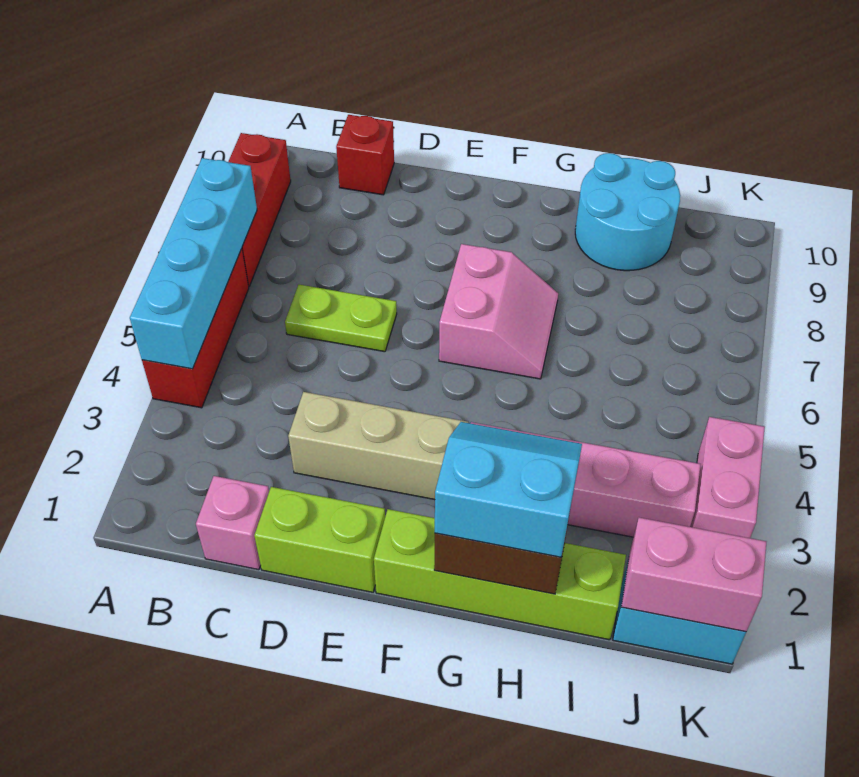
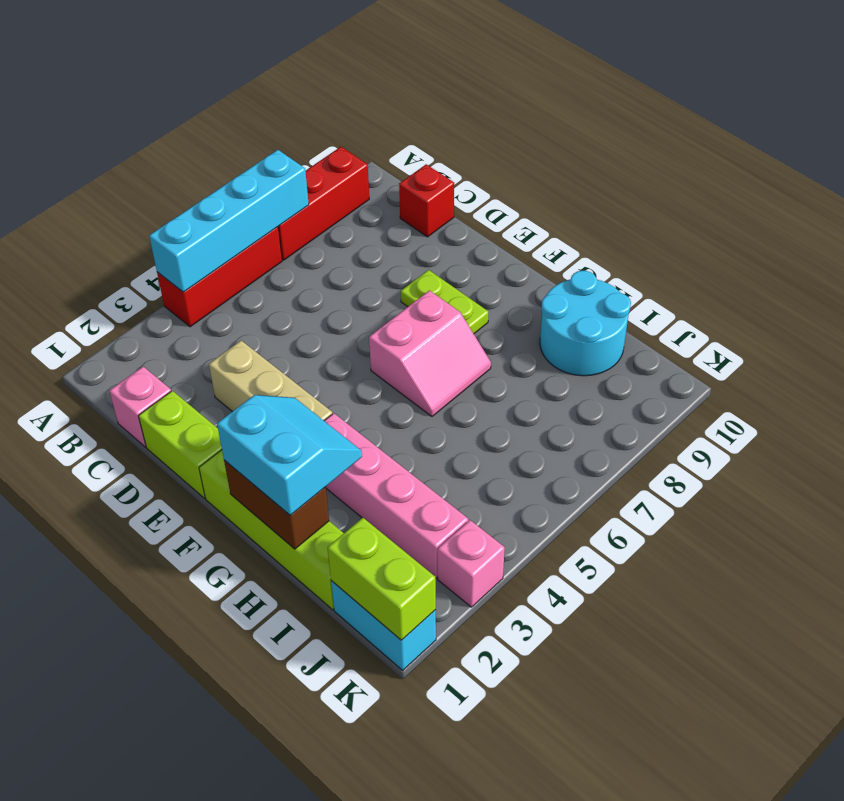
lime plate C6:D6 level 1 -> lime plate E8:F8 level 1
pink brick J1:K1 level 2 -> lime brick J1:K1 level 2
pink brick K3:K4 level 1 -> pink brick K3 level 1

